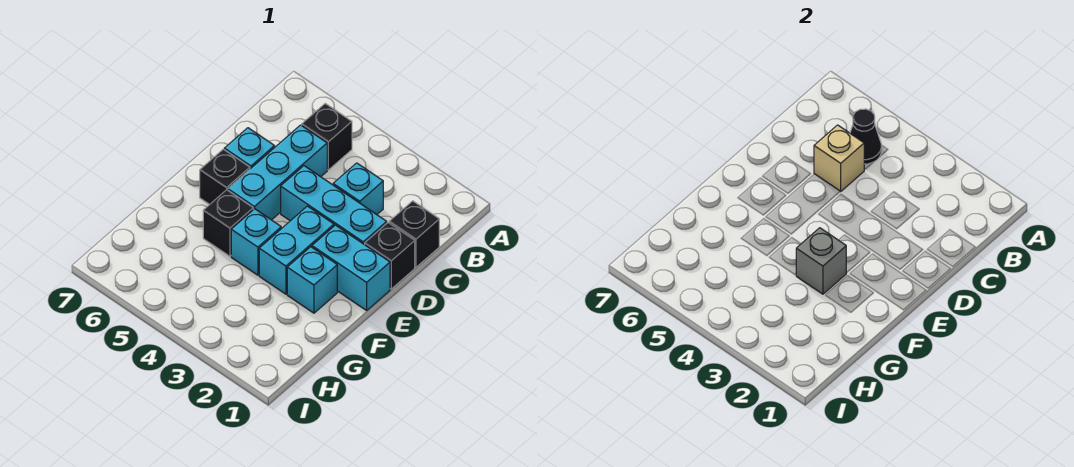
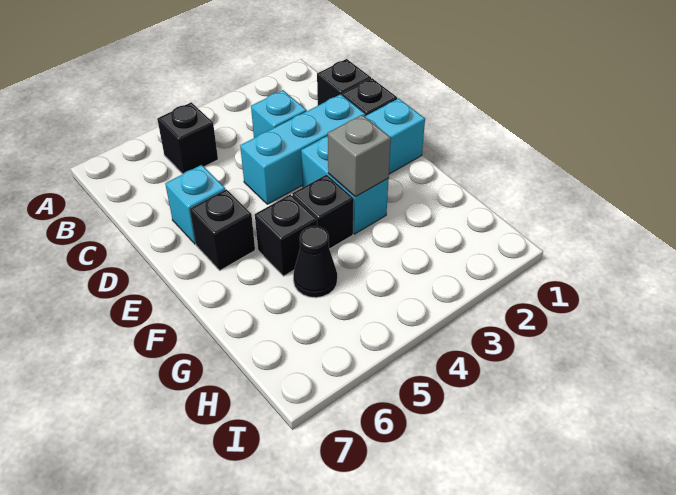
black cone B5 level 2 -> black cone G5 level 1
cyan brick C5:E5 level 1 -> none
tan brick C5 level 2 -> none
cyan brick F2 level 1 -> none
cyan brick F4 level 1 -> black brick F4 level 1

